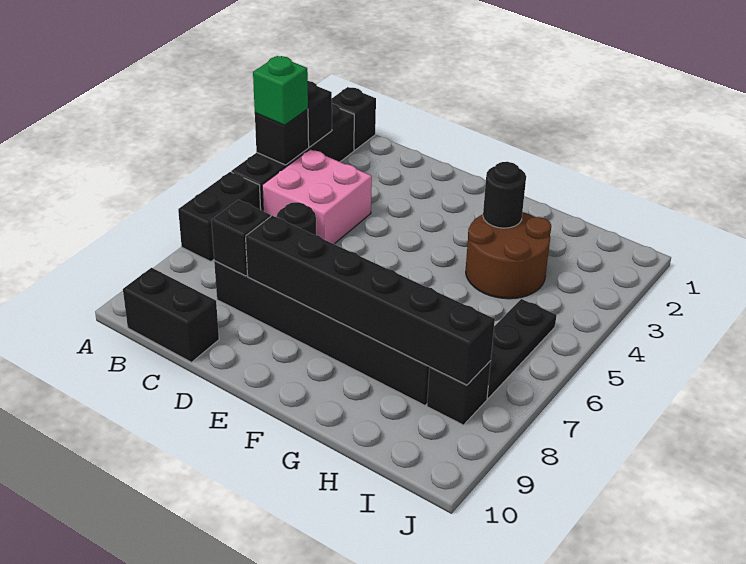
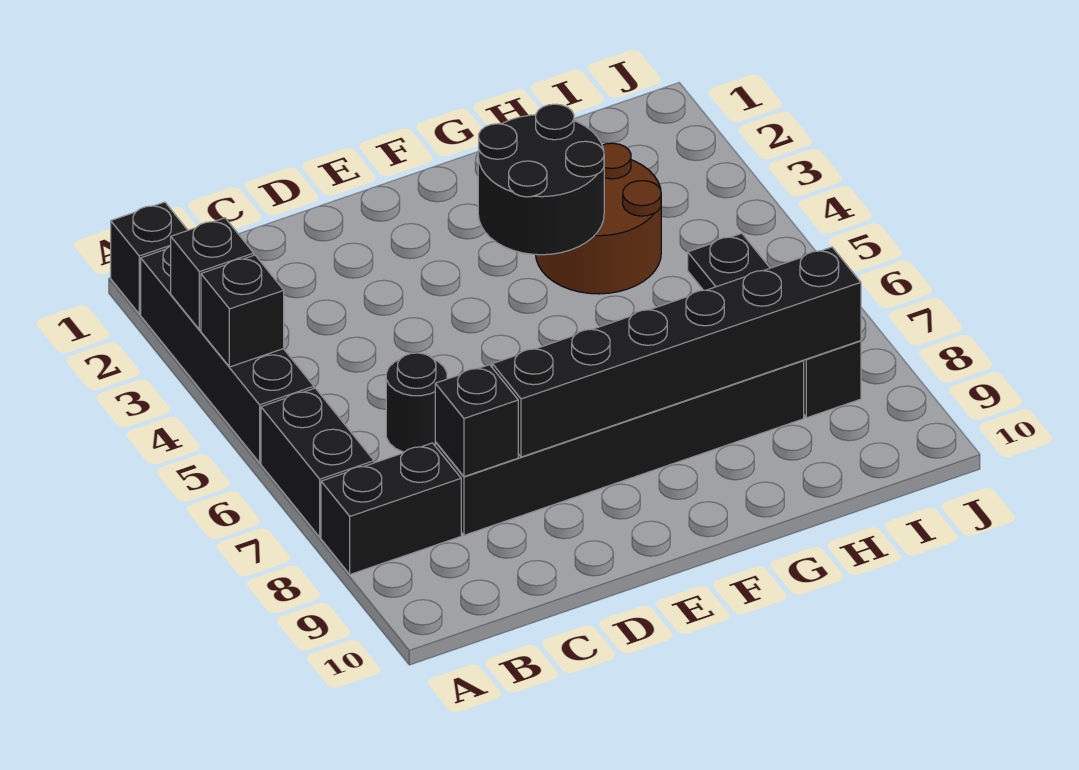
green brick A4 level 3 -> none
pink brick B4:C5 level 1 -> none
black brick B10:C10 level 1 -> black brick A8:B8 level 1
black round brick G3 level 2 -> black round brick F3:G4 level 2

